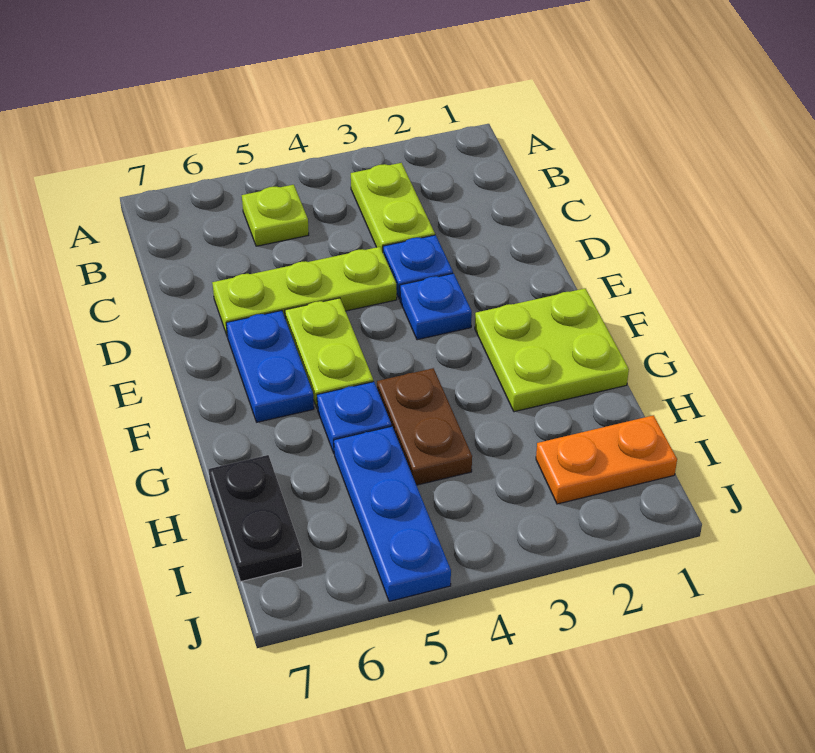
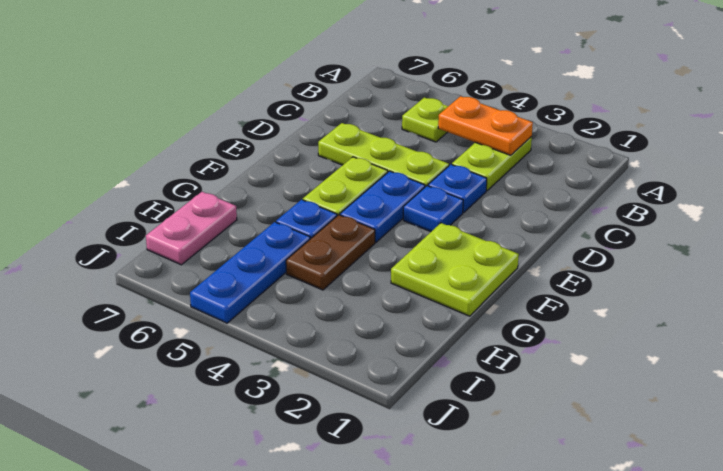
blue plate E6:F6 level 1 -> blue plate E4:F4 level 1
black plate H7:I7 level 1 -> pink plate H7:I7 level 1
orange plate I1:I2 level 1 -> orange plate B3:B4 level 2

